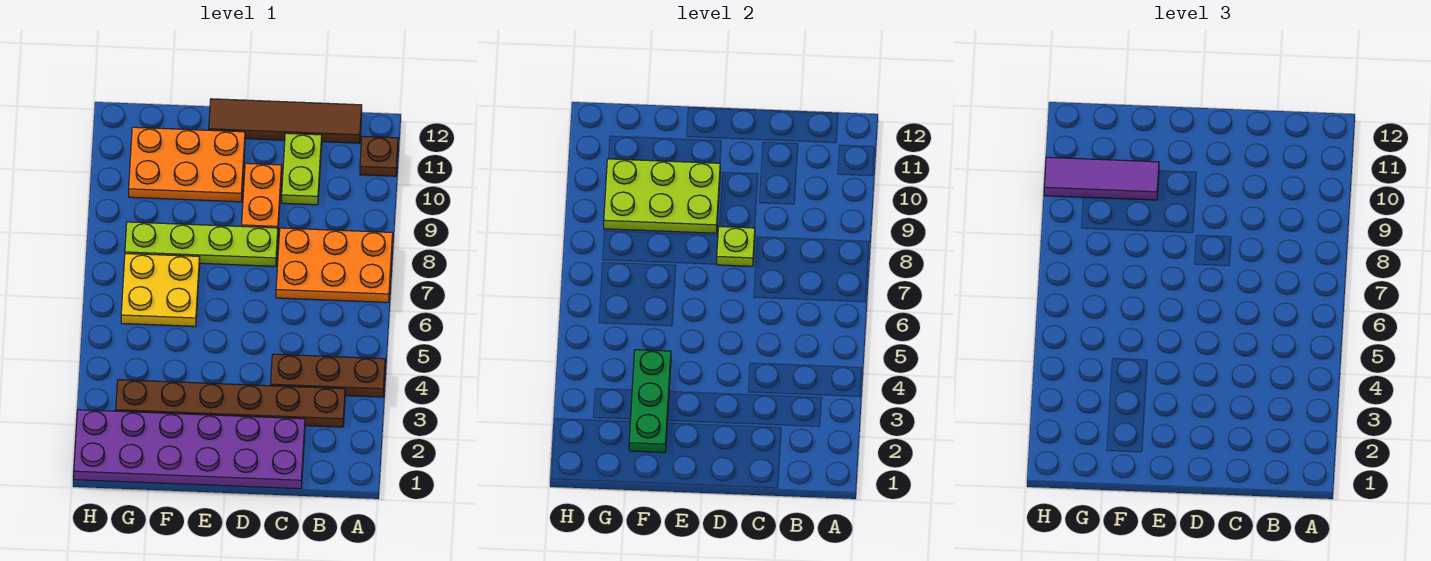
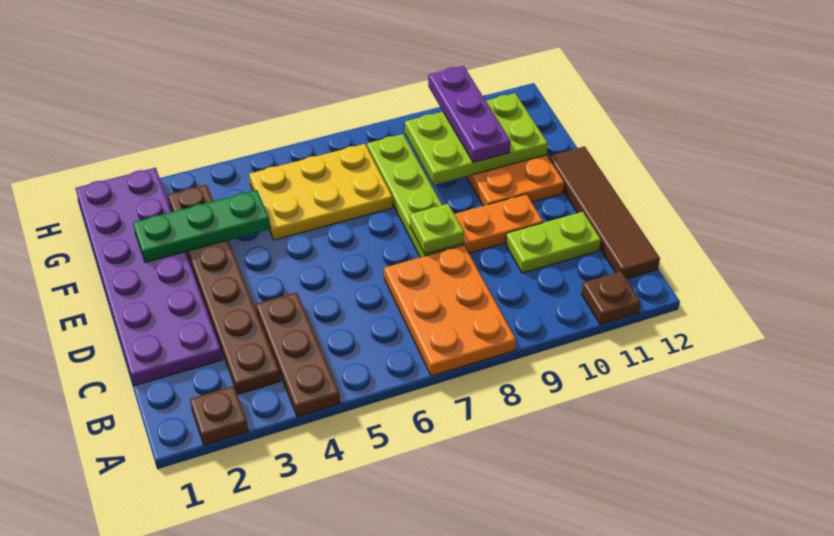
none -> brown plate A2 level 1
lime plate E9:G10 level 2 -> lime plate F9:G11 level 2
yellow plate F6:G7 level 1 -> yellow plate F5:G7 level 1
purple tile F10:H10 level 3 -> purple plate F10:H10 level 3

